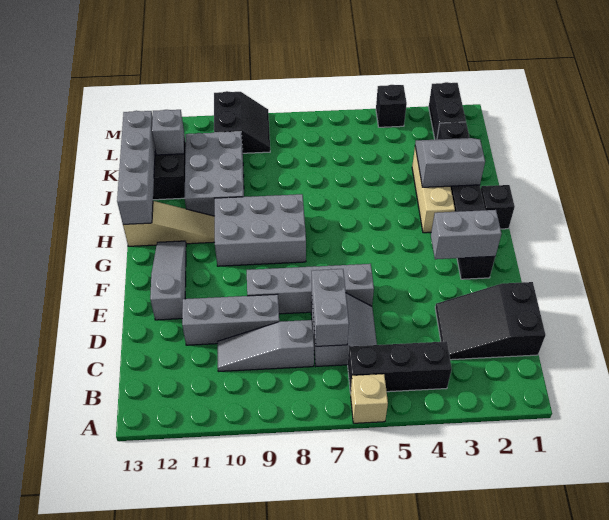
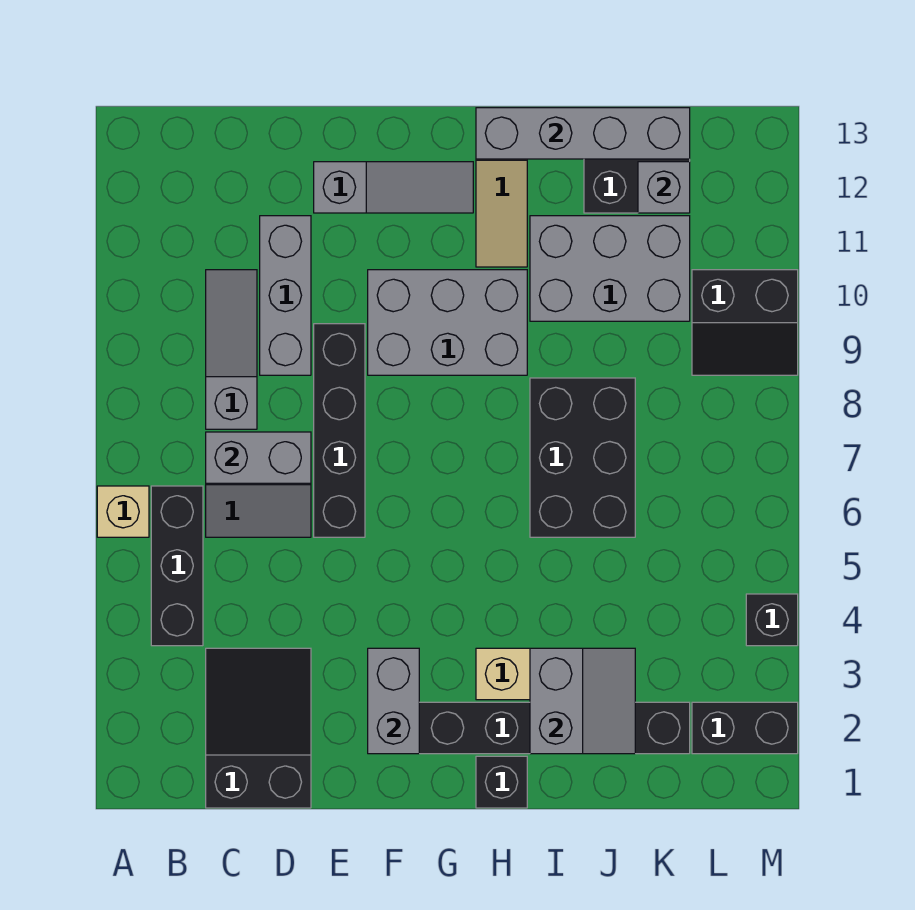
grey brick E6:E9 level 1 -> black brick E6:E9 level 1
grey brick G8:H10 level 1 -> grey brick F9:H10 level 1
none -> black brick I6:J8 level 1

